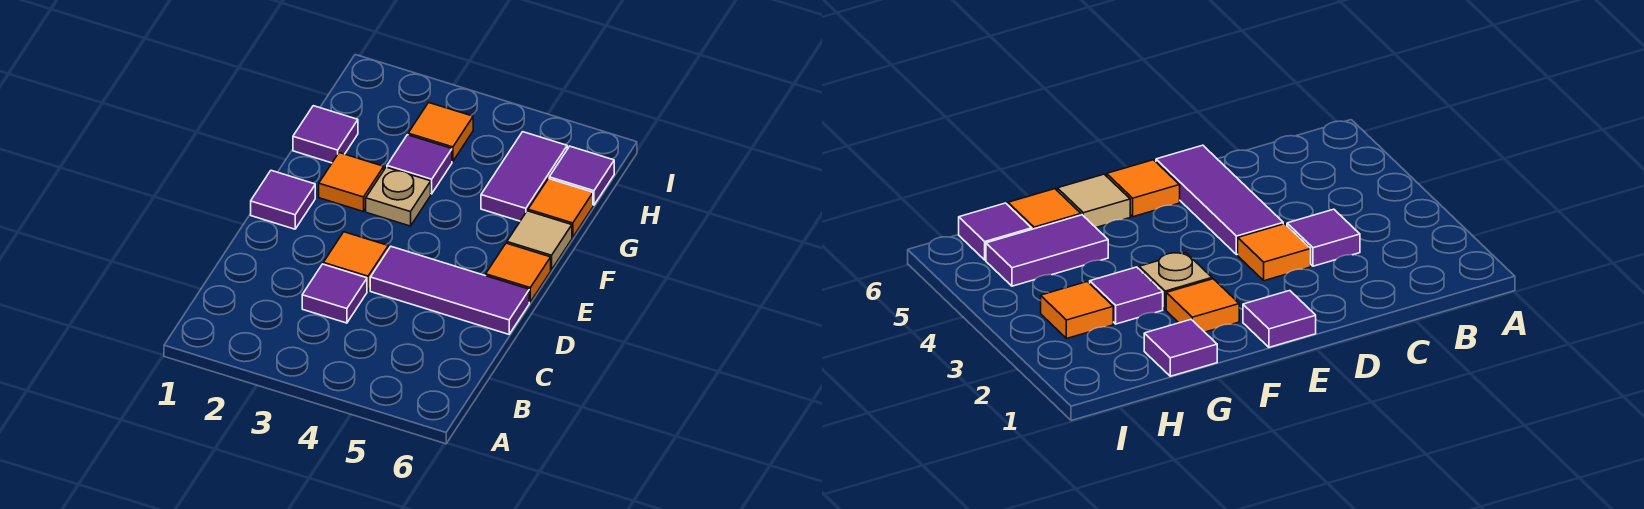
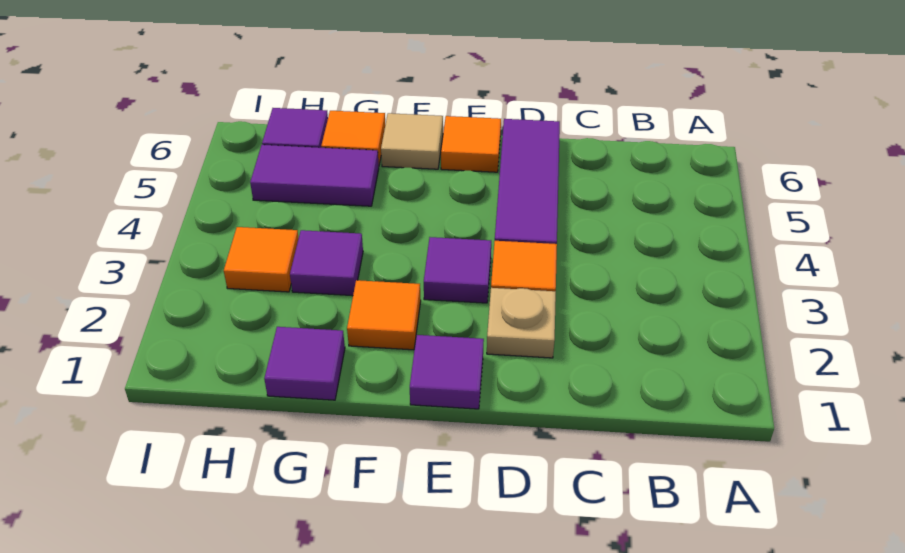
purple tile C3 level 1 -> purple tile E3 level 1
tan plate F3 level 1 -> tan plate D2 level 1

